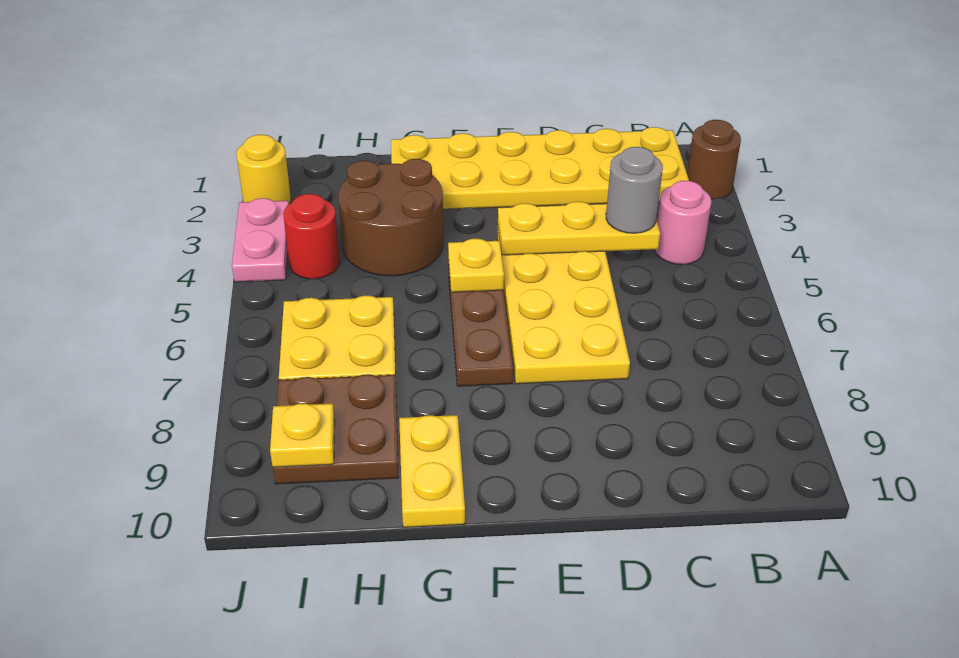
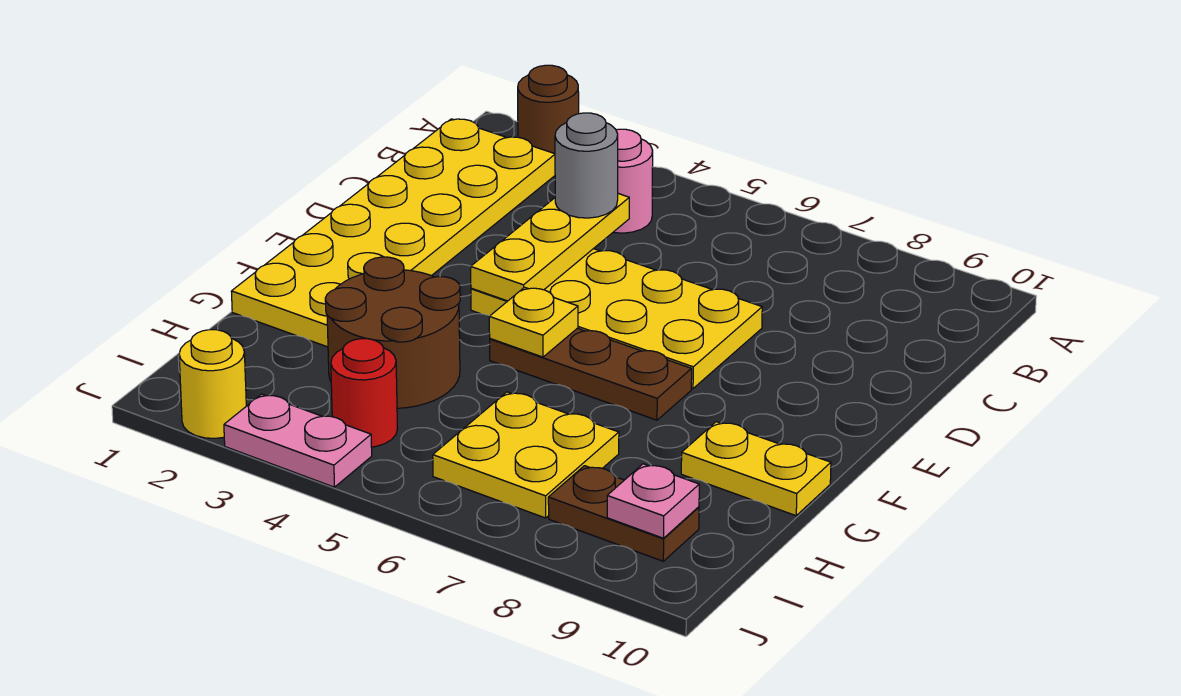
brown plate H8:I9 level 1 -> brown plate I8:I9 level 1
yellow plate I9 level 2 -> pink plate I9 level 2

